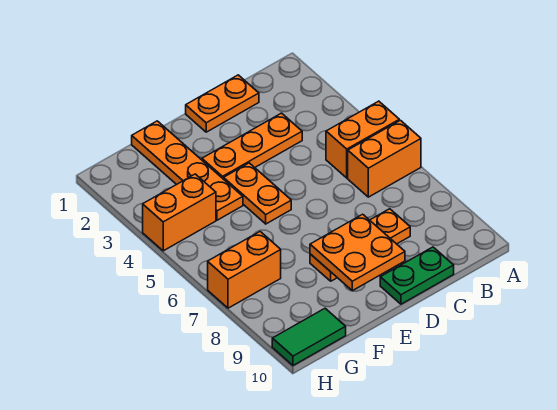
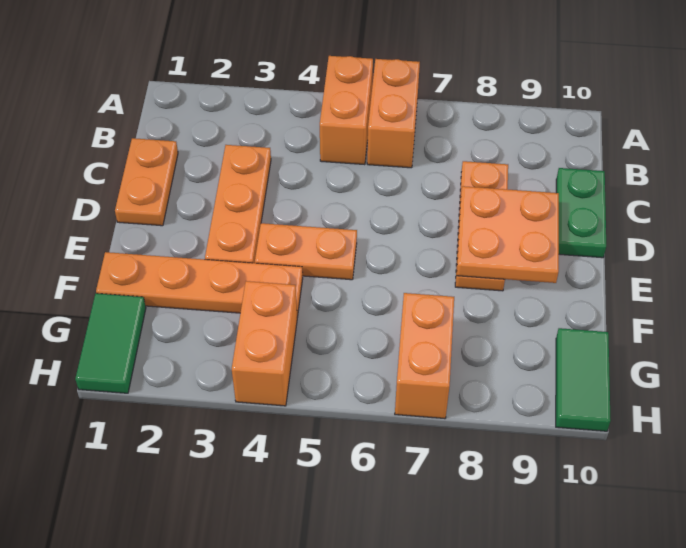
none -> green tile G1:H1 level 1

